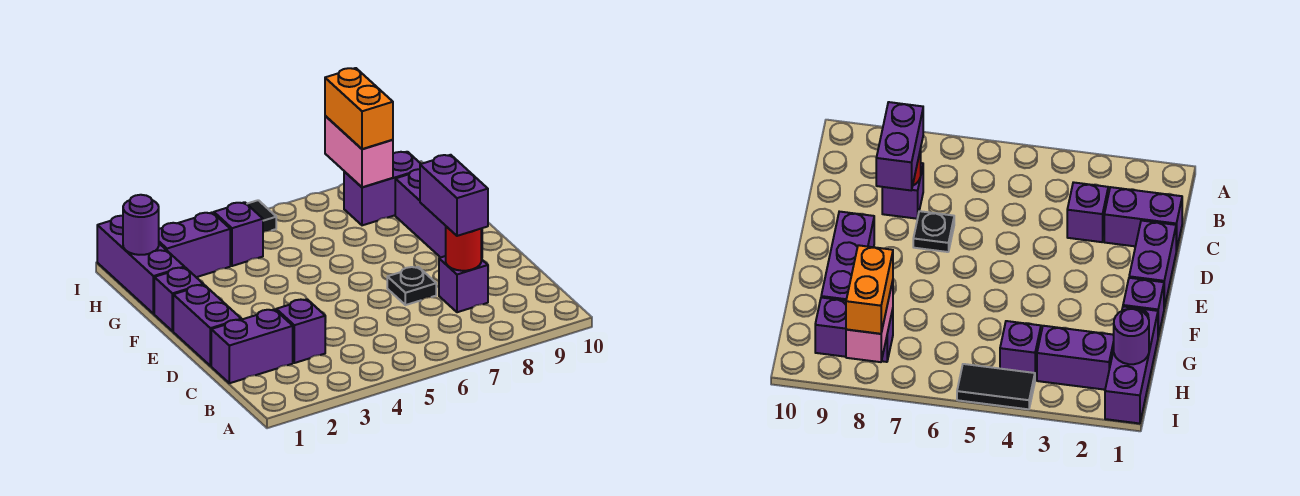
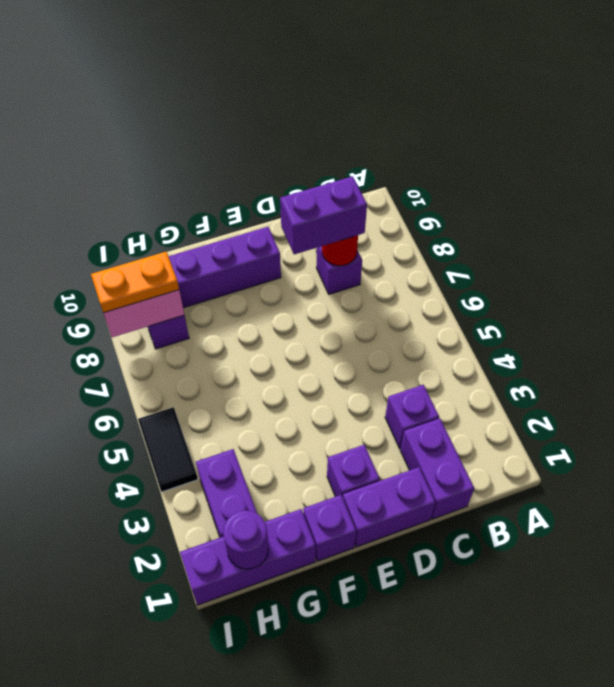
black plate D7 level 1 -> none
purple brick H4 level 1 -> purple brick E2 level 1
orange brick H8:I8 level 3 -> orange plate H8:I8 level 3

